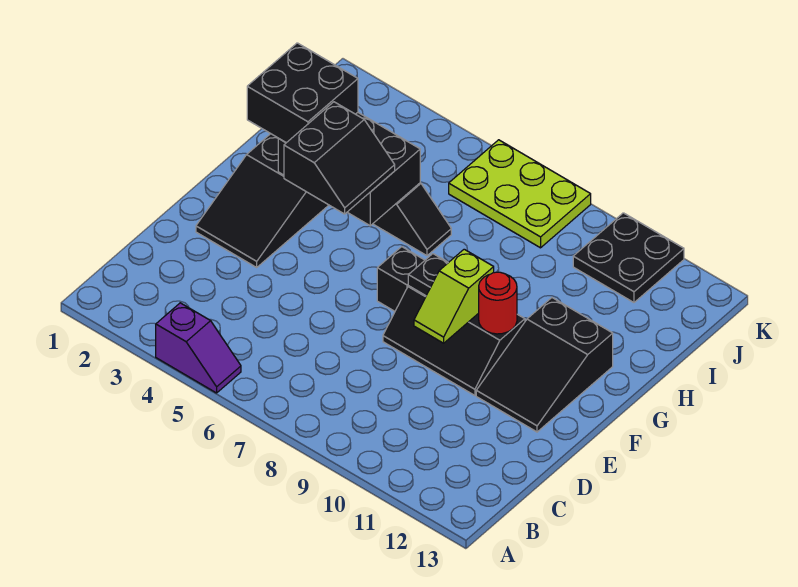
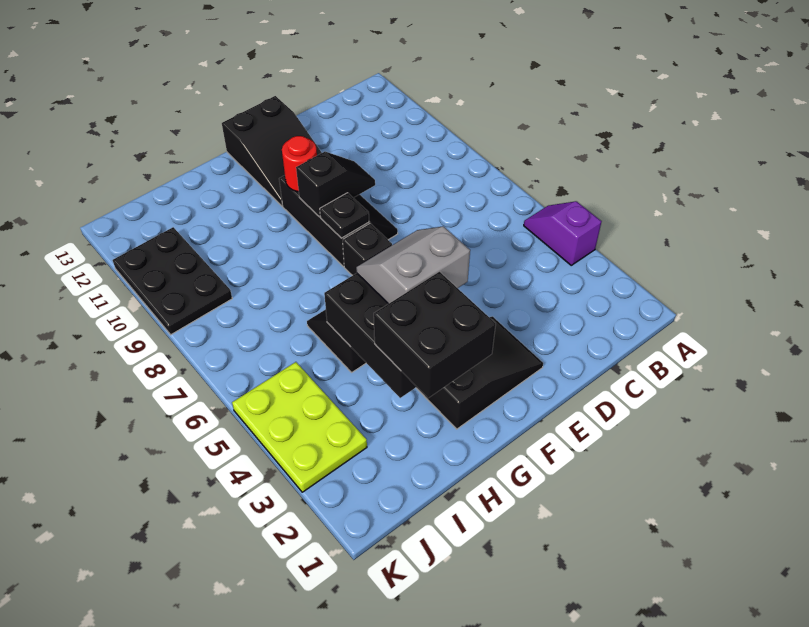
lime slope E9:F9 level 2 top F -> black slope E9:F9 level 2 top F
black slope E11:G12 level 1 top G -> black slope E11:F13 level 1 top 13
black slope F4:G5 level 3 top 4 -> grey slope F4:G5 level 3 top 4
lime plate J6:K8 level 1 -> lime plate J3:K5 level 1
black plate J10:K11 level 1 -> black plate J9:K11 level 1

